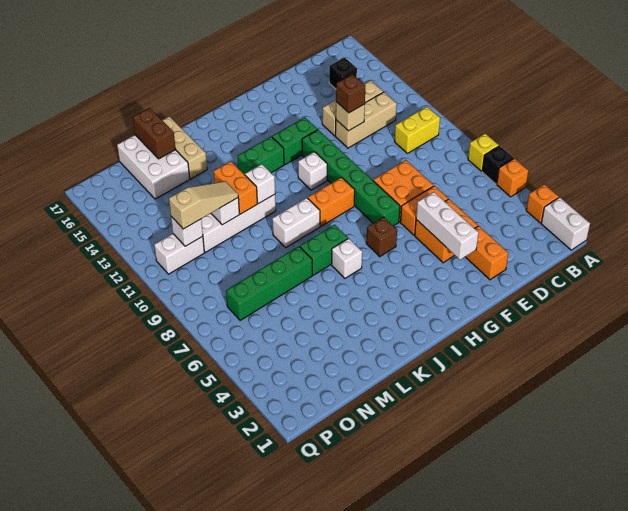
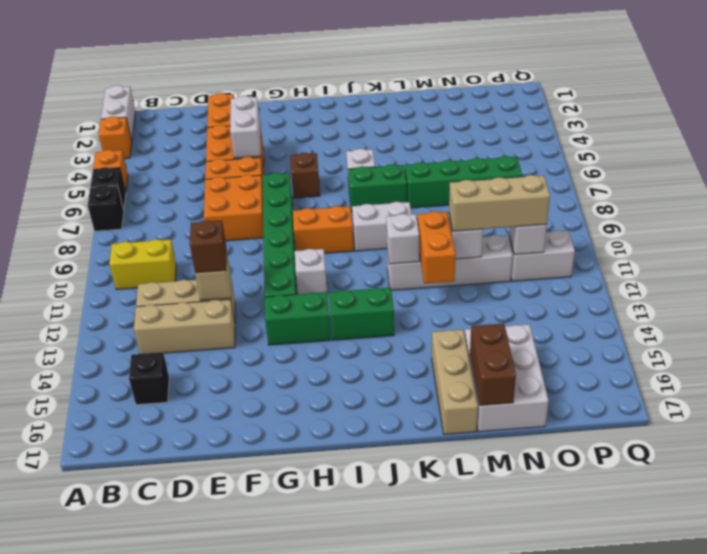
yellow brick A7 level 1 -> black brick A7 level 1
white brick F3:F5 level 2 -> white brick F4:F5 level 2
tan slope M11:O11 level 3 top O -> tan brick M11:O11 level 3

